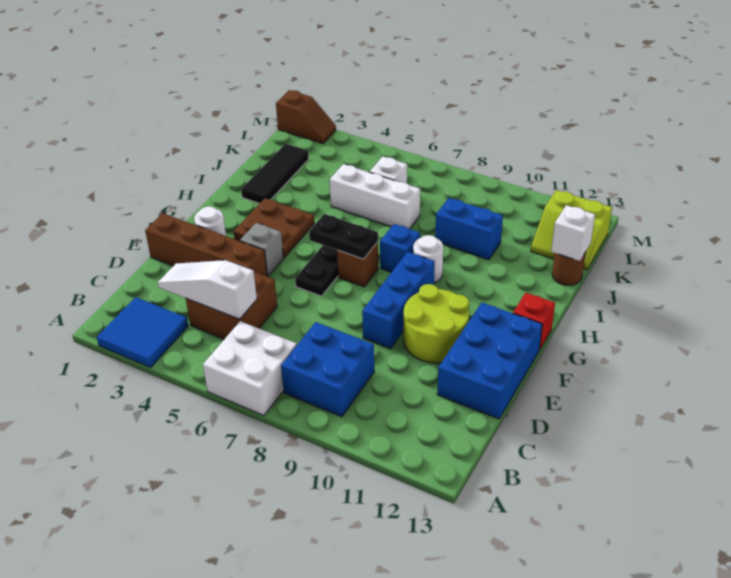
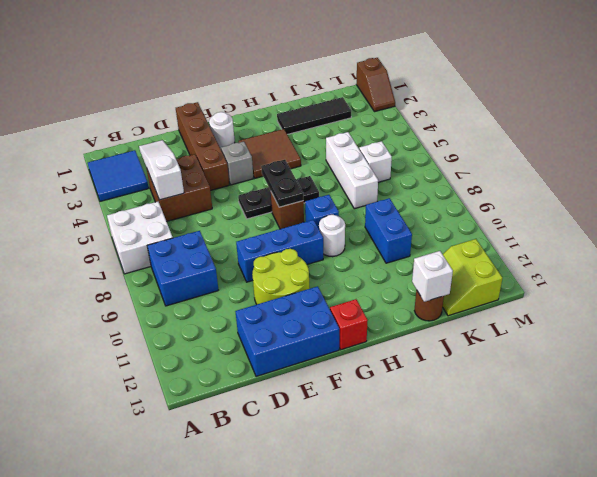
brown plate G3:H4 level 1 -> brown tile G3:H4 level 1

